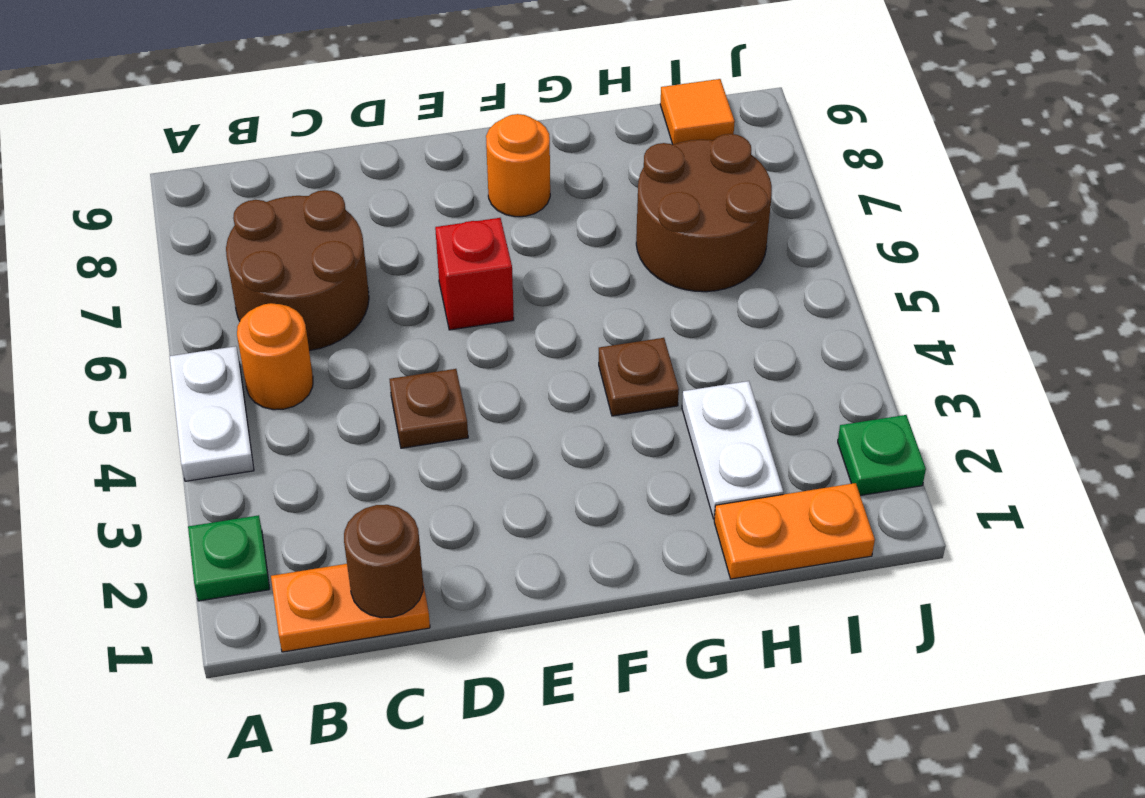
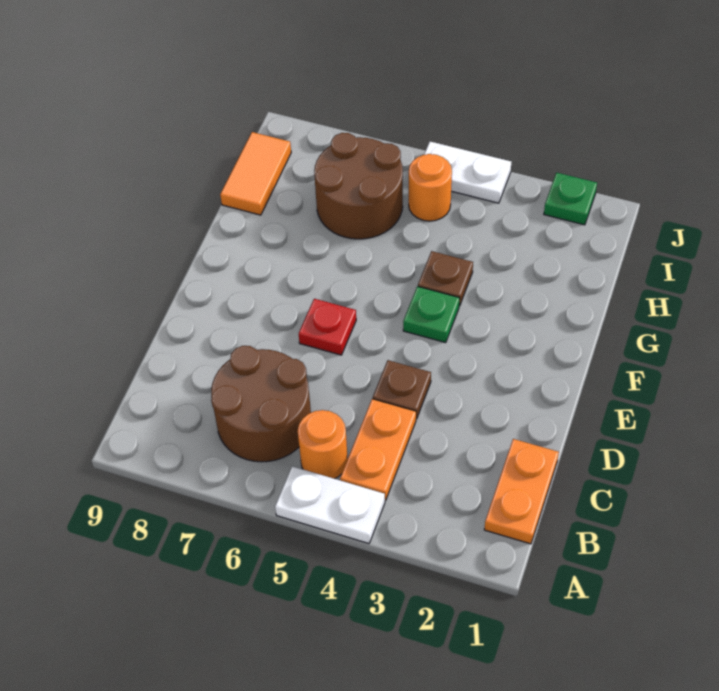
green plate A2 level 1 -> green plate F4 level 1
brown round brick C1 level 2 -> none
red brick E6 level 1 -> red plate E6 level 1
orange round brick F8 level 1 -> orange round brick I5 level 1
orange plate H1:I1 level 1 -> orange plate B4:C4 level 1
white plate H2:H3 level 1 -> white plate J4:J5 level 1
orange tile I9 level 1 -> orange tile H9:I9 level 1

